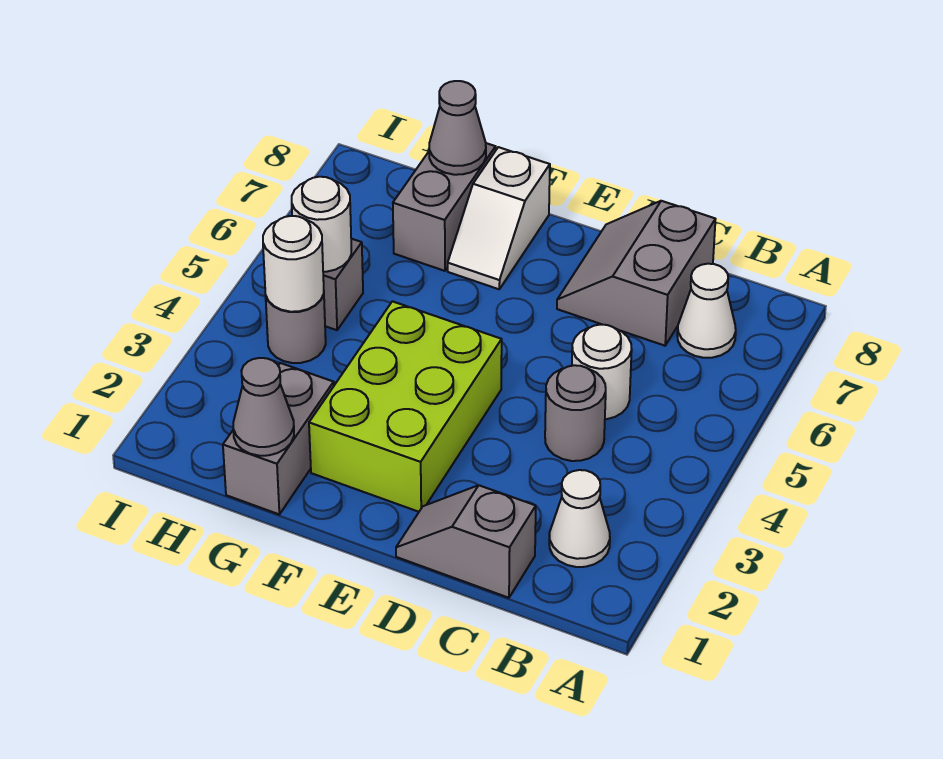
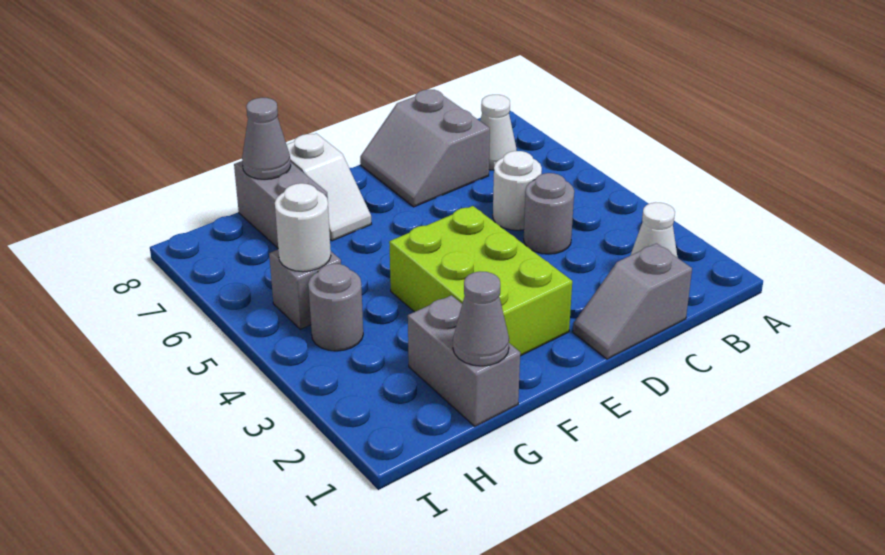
white round brick H4 level 2 -> none

